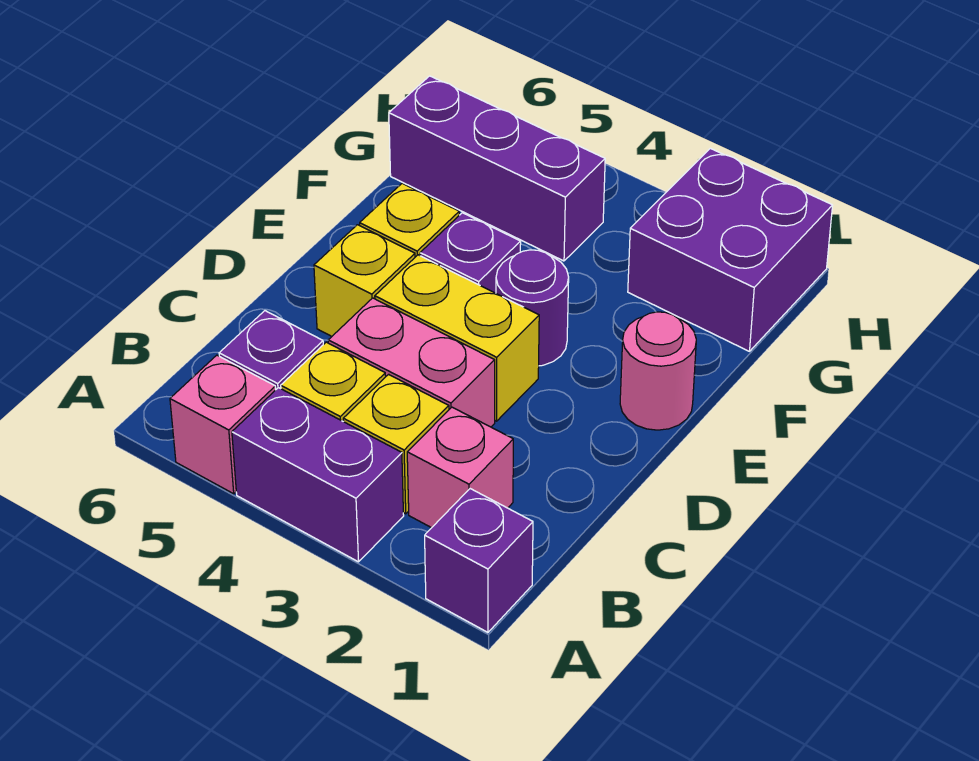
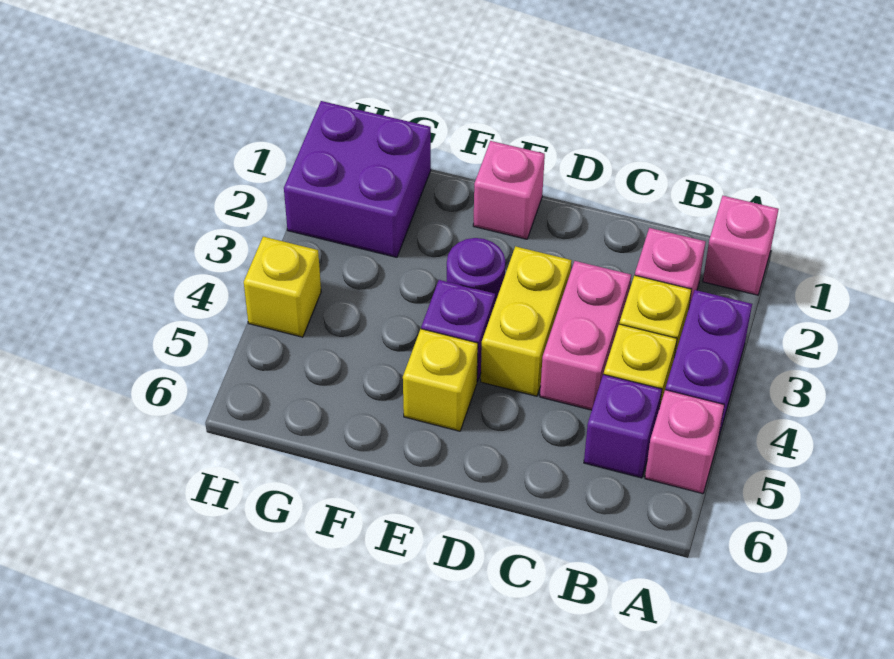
purple brick A1 level 1 -> pink brick A1 level 1
yellow brick D5 level 1 -> yellow brick H4 level 1
pink round brick E1 level 1 -> pink brick E1 level 1
purple brick G4:G6 level 1 -> none

